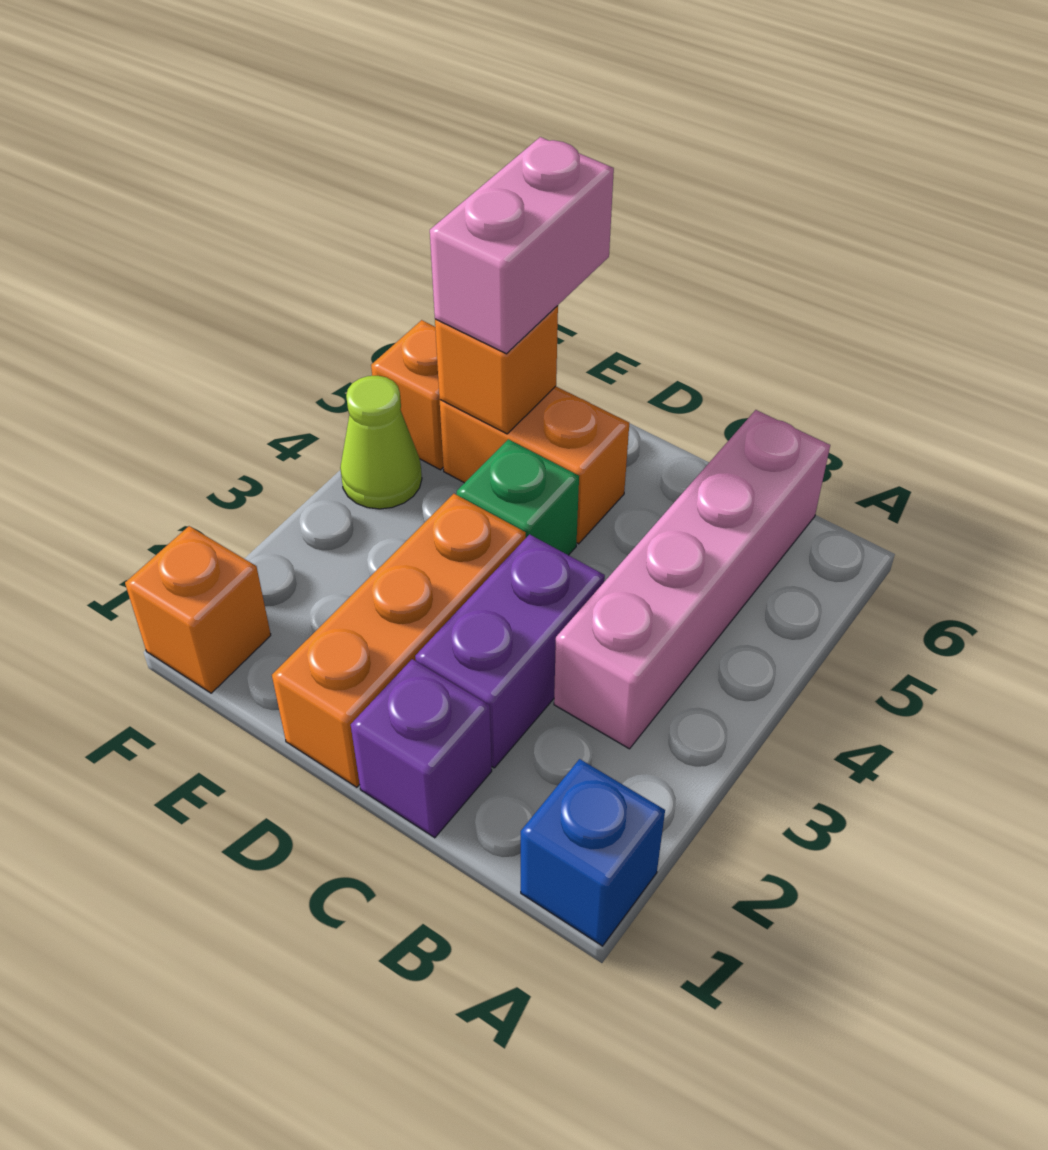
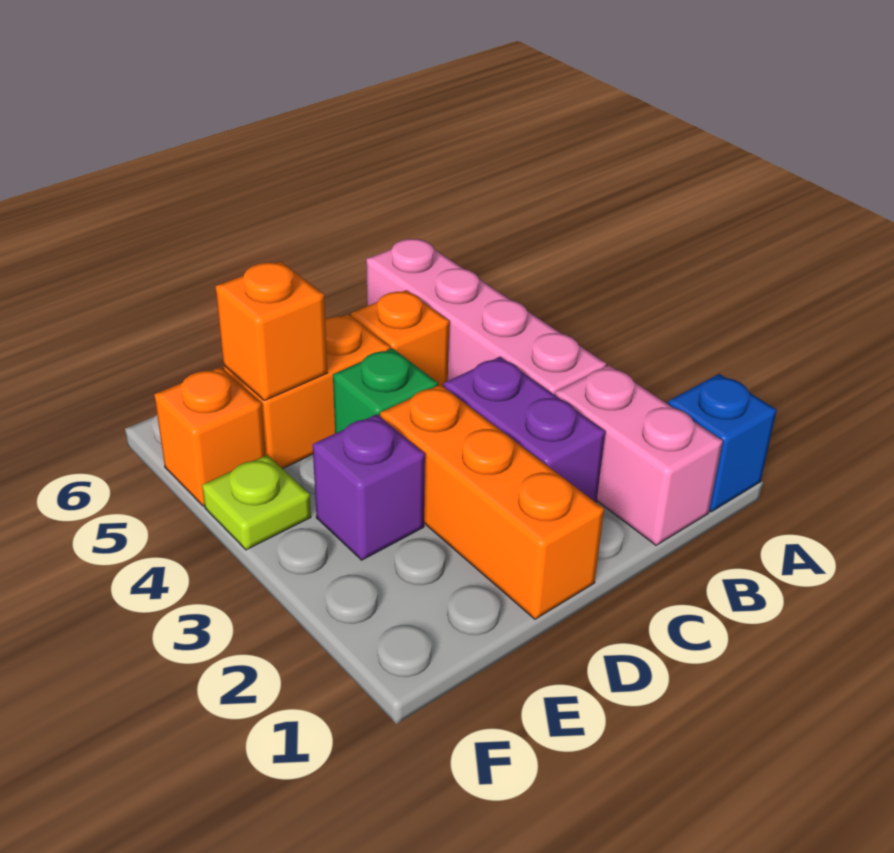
purple brick C1 level 1 -> purple brick E3 level 1
pink brick E5:E6 level 3 -> pink brick B1:B2 level 1
orange brick F1 level 1 -> orange brick C5 level 1
lime cone F4 level 1 -> lime plate F4 level 1

